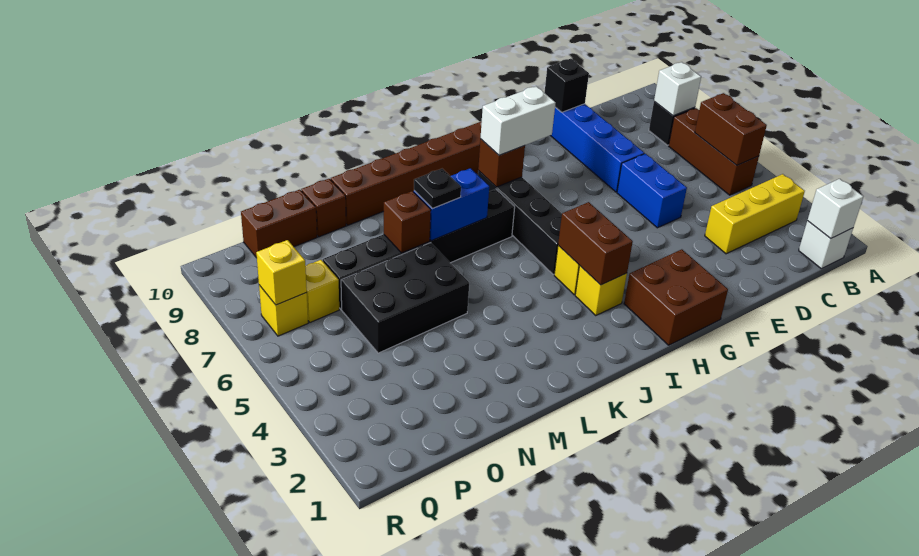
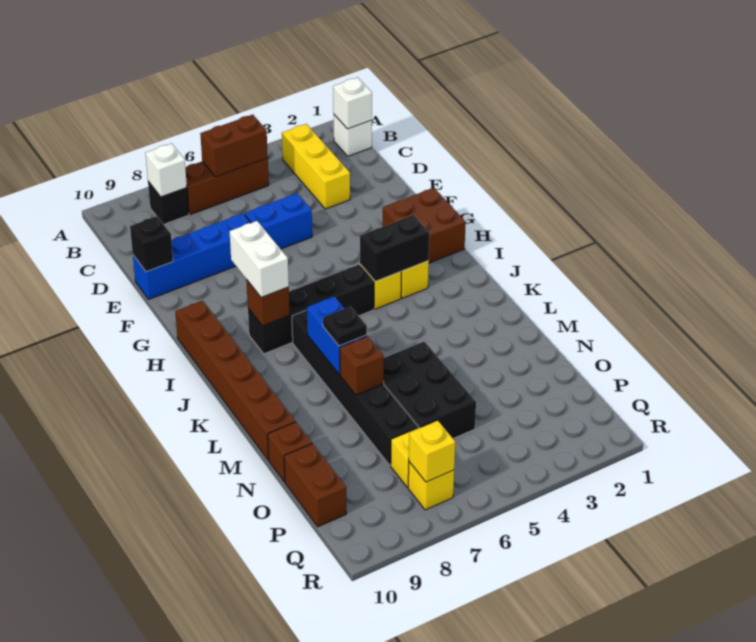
brown brick I3:I4 level 2 -> black brick I3:I4 level 2

